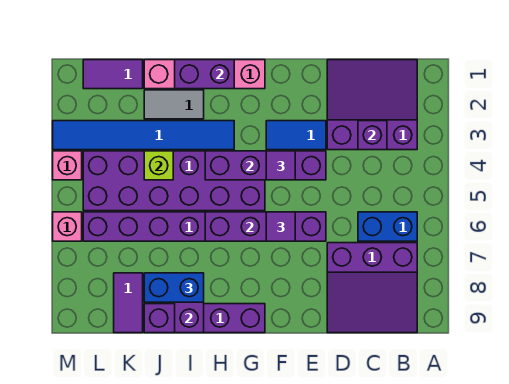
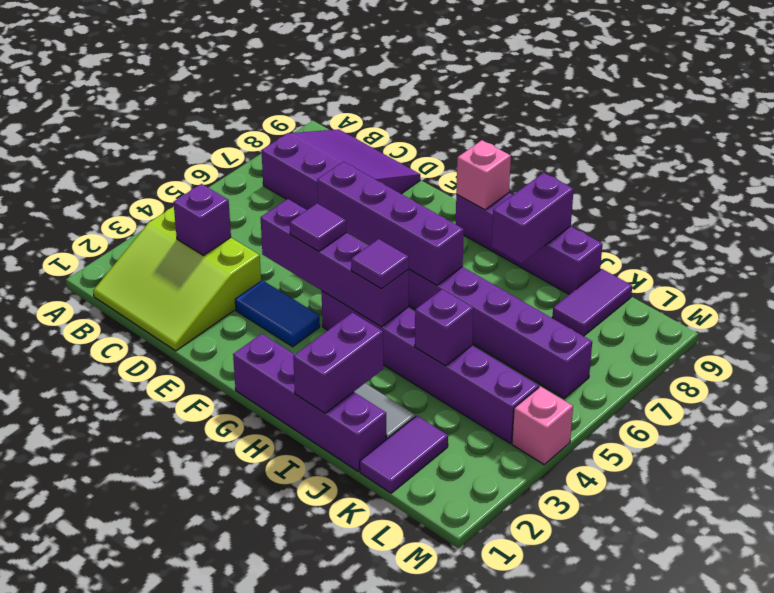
purple slope B1:D3 level 1 top 3 -> lime slope B1:D3 level 1 top 3
blue brick B6:C6 level 1 -> none
purple tile F6 level 3 -> purple tile H4 level 3
pink brick G1:J1 level 1 -> purple brick G1:J1 level 1
purple brick G4:L5 level 1 -> purple brick G4:L4 level 1
purple brick H1:I1 level 2 -> purple brick I1:I2 level 2
blue tile H3:M3 level 1 -> none
blue brick I8:J8 level 3 -> none
lime brick J4 level 2 -> purple brick J4 level 2
purple tile K1:L1 level 1 -> purple tile K1:K2 level 1
pink brick M6 level 1 -> pink brick G9 level 2

